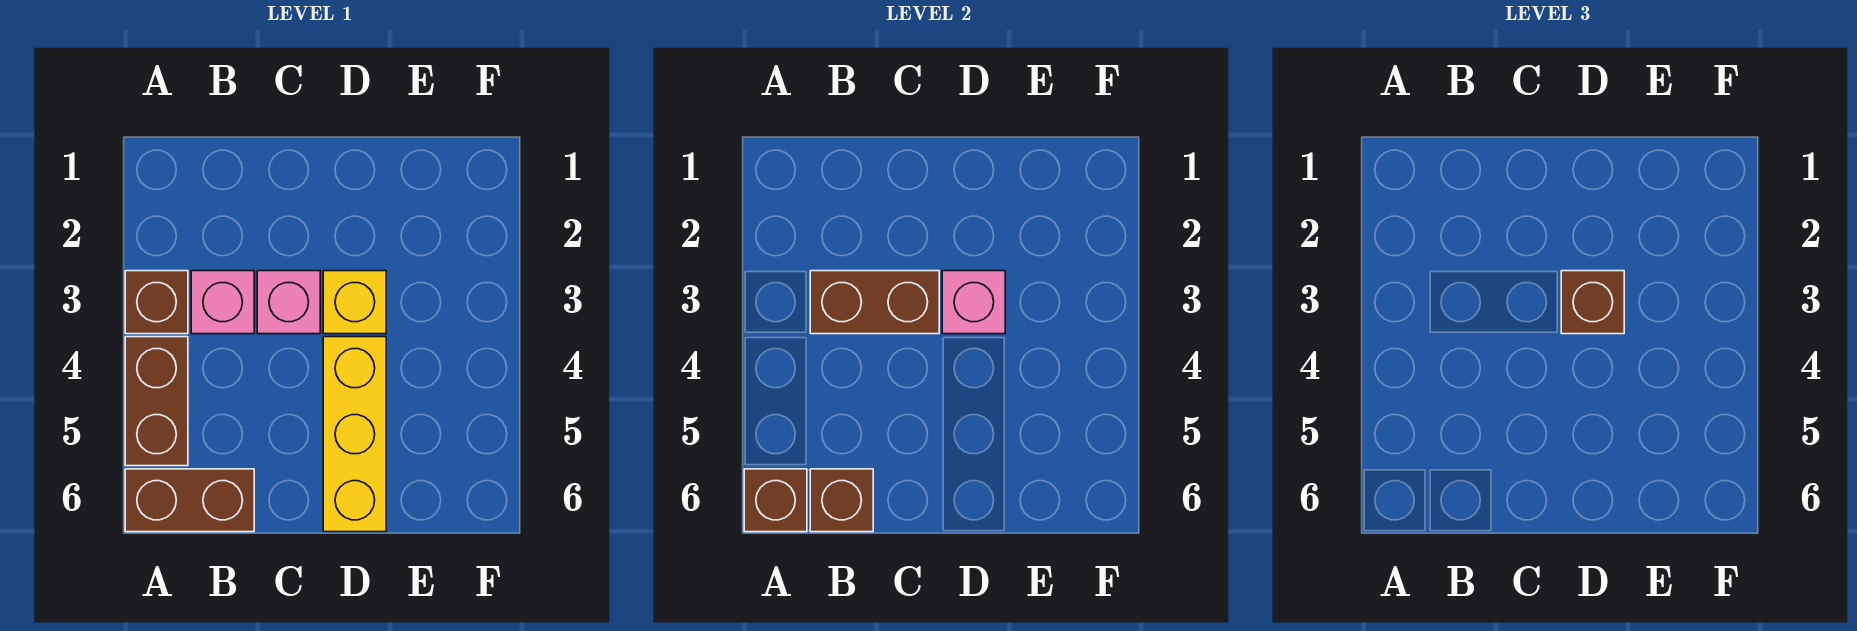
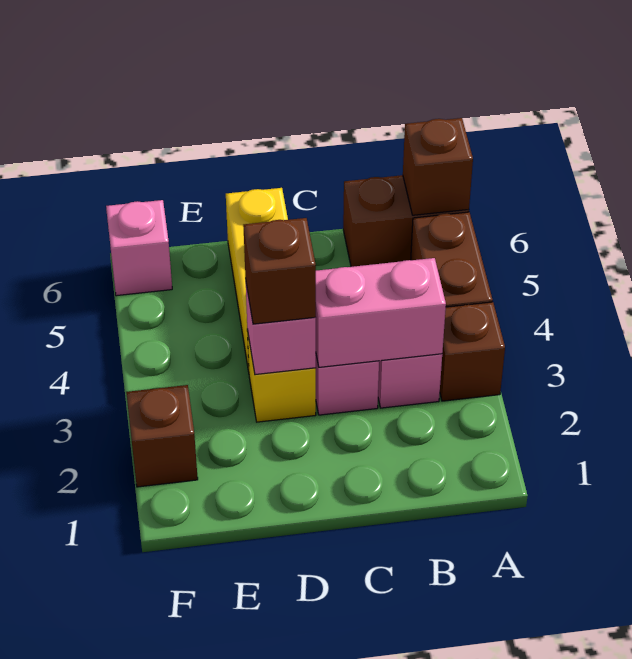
brown brick B3:C3 level 2 -> pink brick B3:C3 level 2
brown brick B6 level 2 -> brown brick F2 level 1
none -> pink brick F6 level 1

